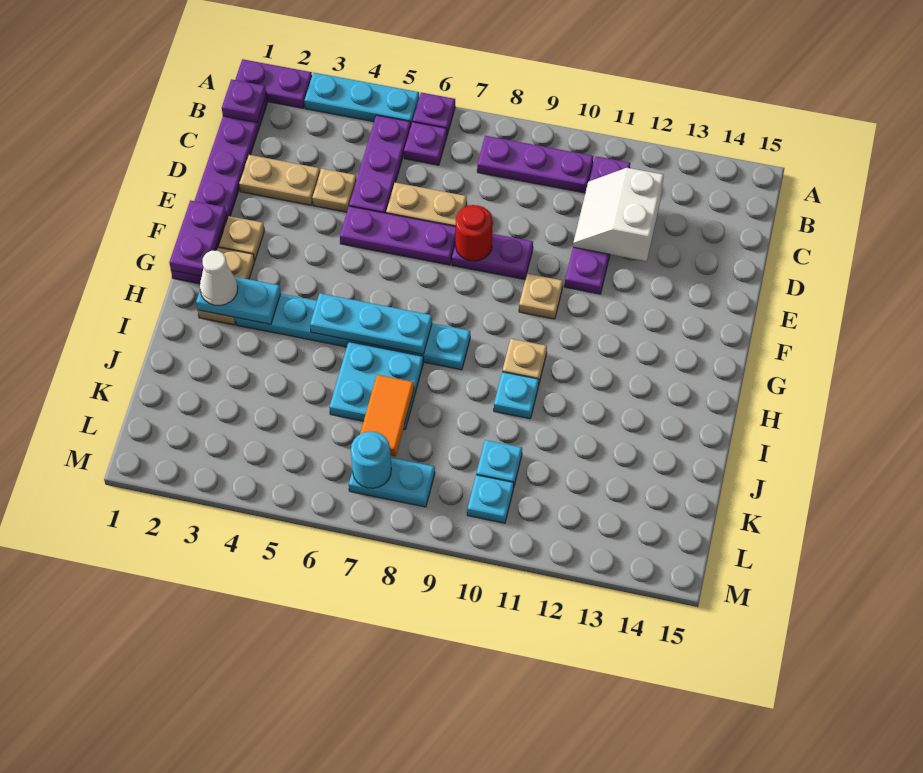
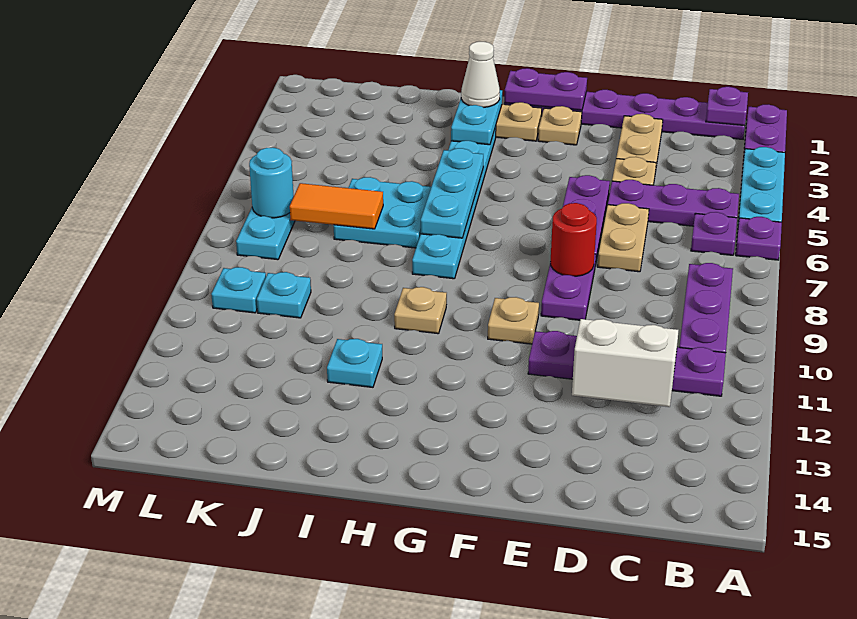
cyan plate I10 level 1 -> cyan plate I12 level 1

